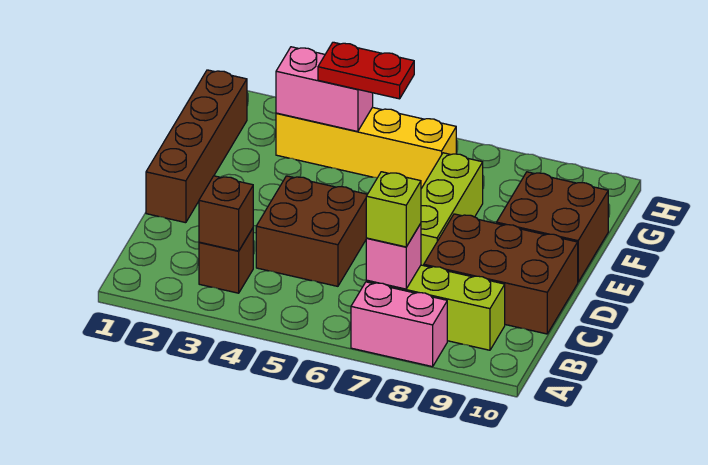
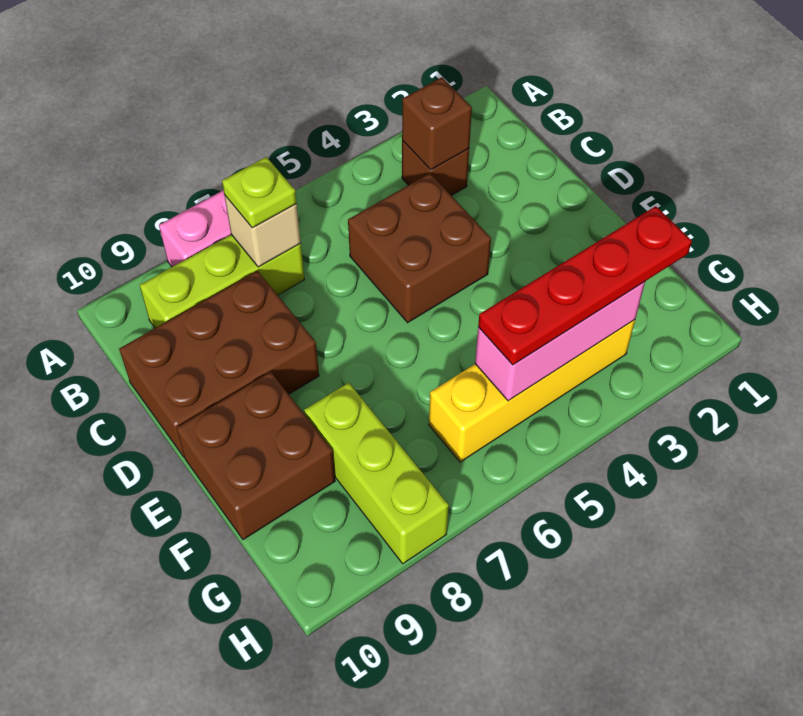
pink brick B7 level 2 -> tan brick B7 level 2
lime brick B7 level 3 -> lime plate B7 level 3
brown brick D1:G1 level 1 -> none
lime brick D7:F7 level 1 -> lime brick F8:H8 level 1
pink brick G3:G4 level 2 -> pink brick G3:G5 level 2
red plate G4:G5 level 3 -> red plate G2:G5 level 3

